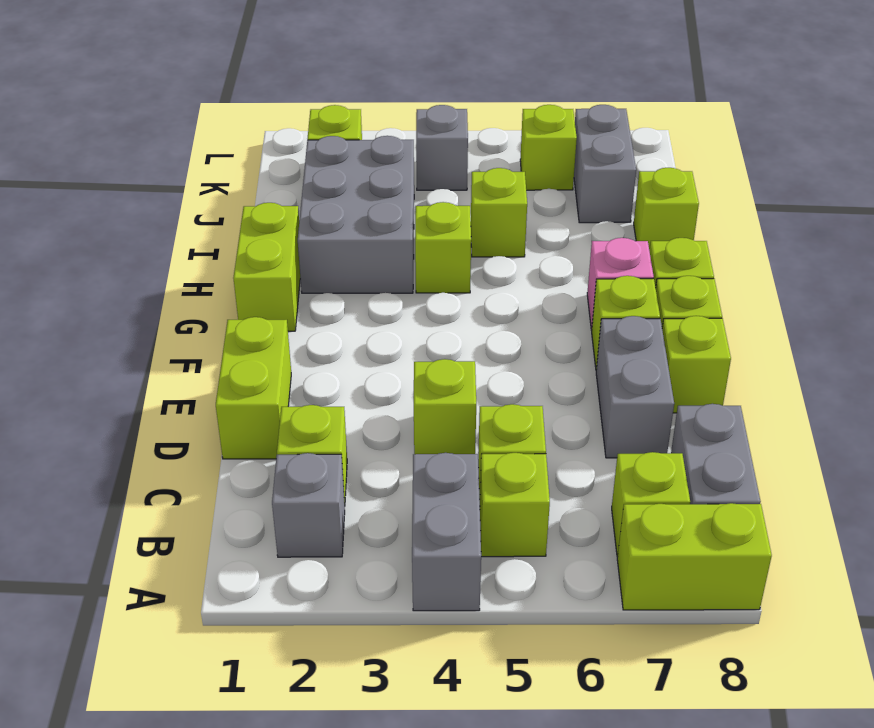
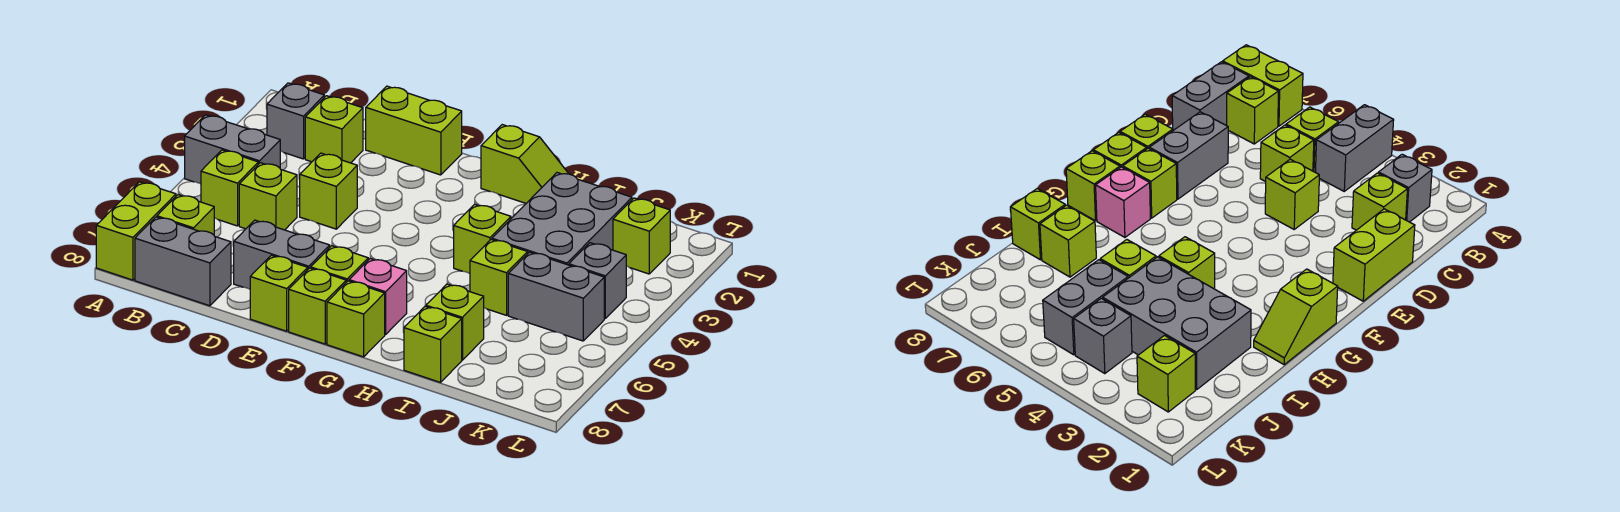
lime brick G1:H1 level 1 -> lime slope G1:H1 level 1 top G
grey brick H2:J3 level 1 -> grey brick I2:J4 level 1
grey brick J7:K7 level 1 -> grey brick J5:K5 level 1
lime brick K6 level 1 -> lime brick I7 level 1

